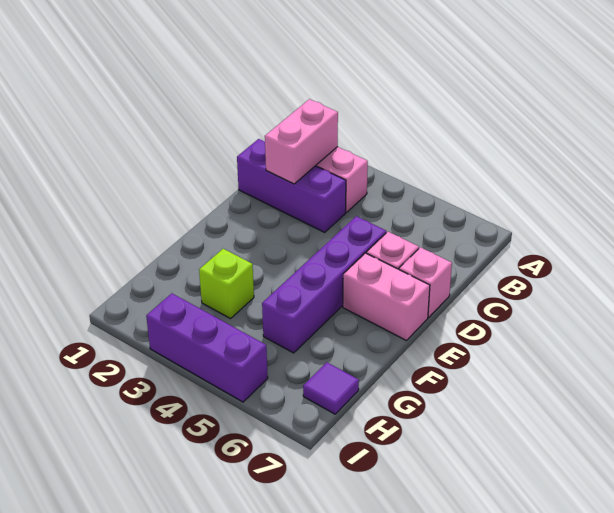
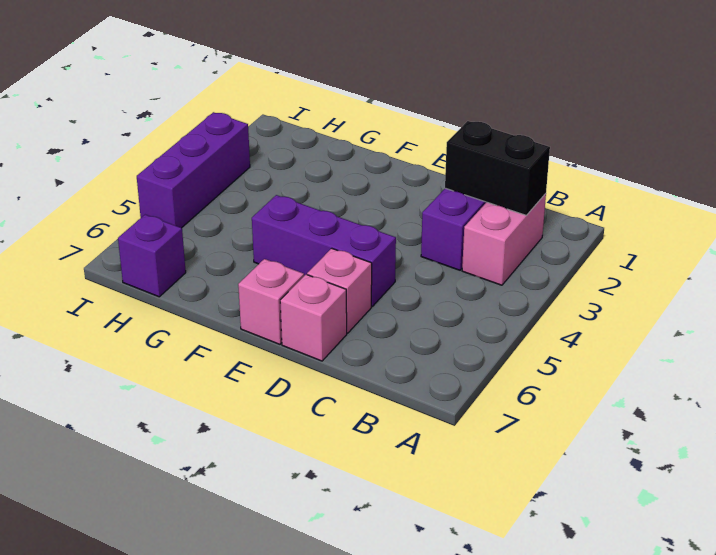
pink brick B2:C2 level 2 -> black brick B2:C2 level 2
purple brick D5:G5 level 1 -> purple brick D5:F5 level 1
pink brick E6:E7 level 1 -> pink brick E7 level 1
lime brick G3 level 1 -> none
purple tile H7 level 1 -> purple brick H7 level 1

